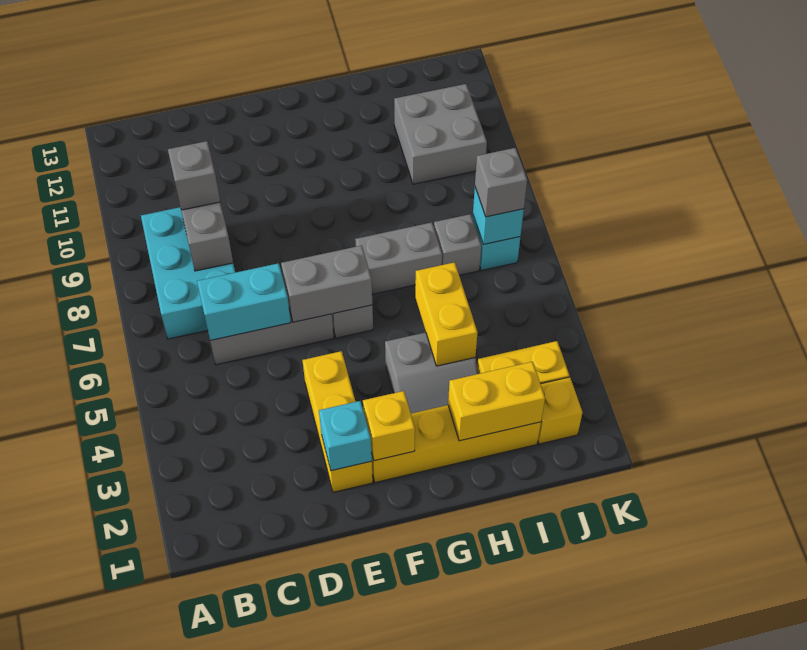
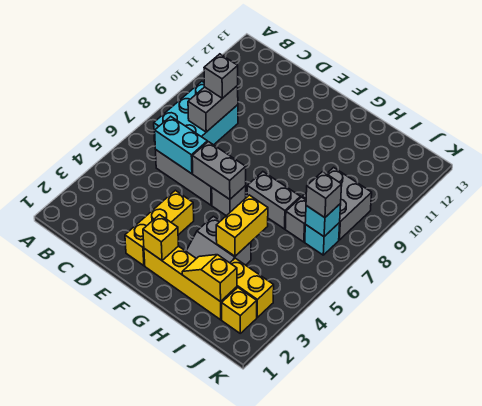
cyan brick E2 level 2 -> none
yellow brick H2:I2 level 2 -> yellow slope H2:I2 level 2 top I
grey brick I10:J11 level 1 -> grey brick I8:J9 level 1

